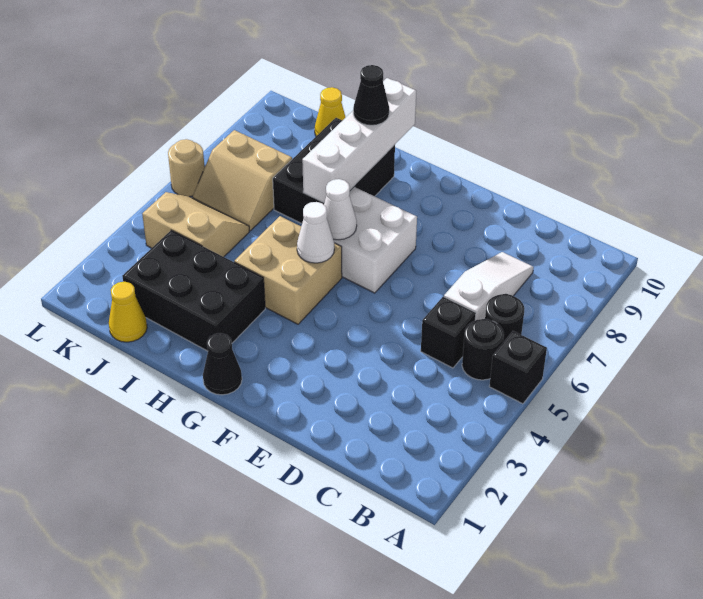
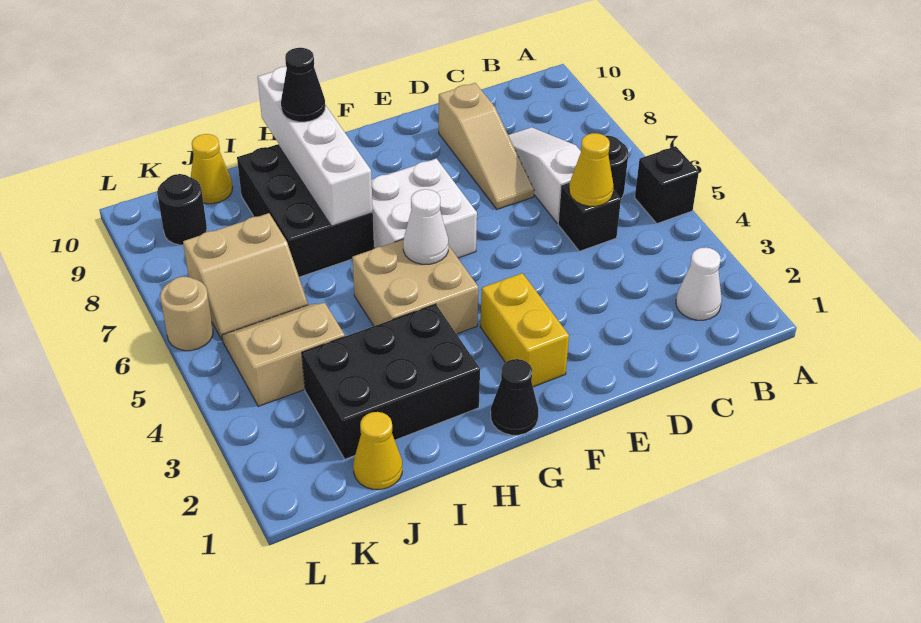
black round brick B5 level 1 -> black round brick K9 level 1
none -> yellow cone C5 level 2
none -> tan slope D7:D9 level 1 top 9
none -> yellow brick F2:F3 level 1
white cone G6 level 2 -> white cone B2 level 1

